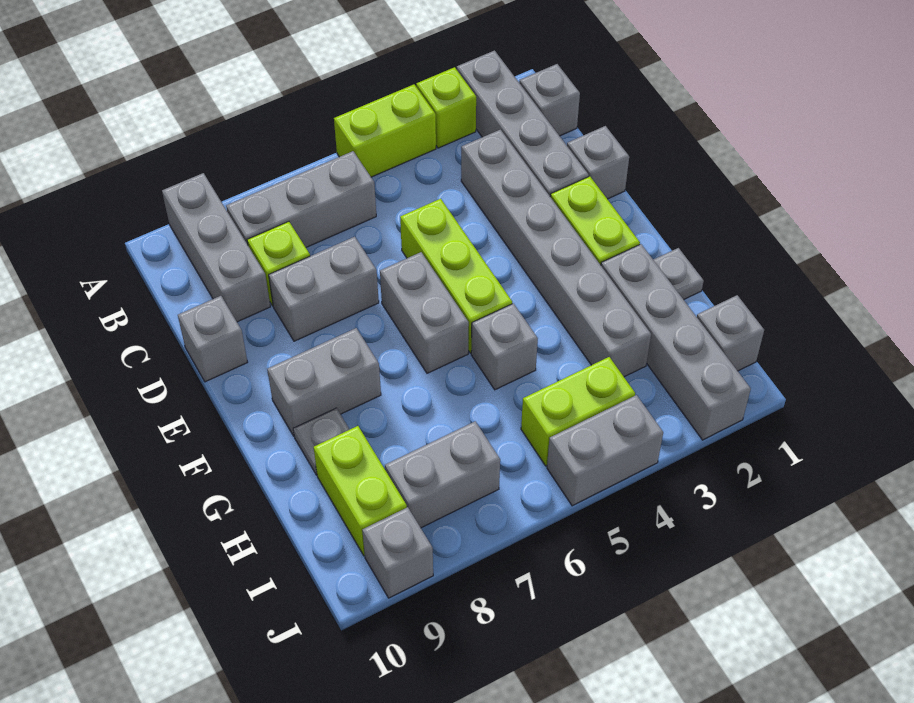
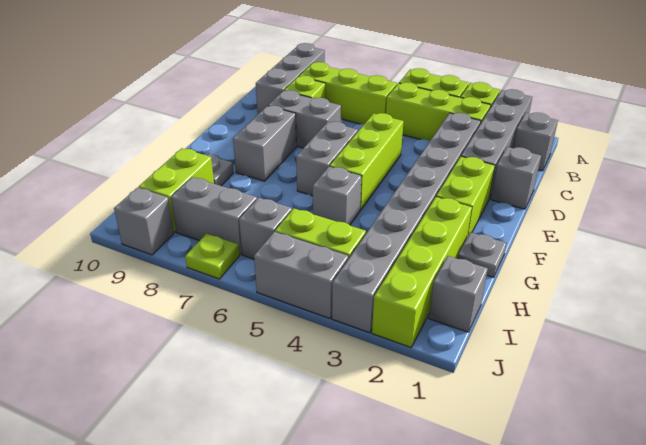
none -> lime brick B3:B5 level 1
grey brick B6:B8 level 1 -> lime brick B6:B8 level 1
grey brick C3:H3 level 1 -> grey brick C3:J3 level 1
grey brick D10 level 1 -> grey brick I6 level 1
grey brick F8:F9 level 1 -> grey brick E8:F8 level 1
grey brick G2:J2 level 1 -> lime brick G2:J2 level 1
none -> lime plate J7 level 1

